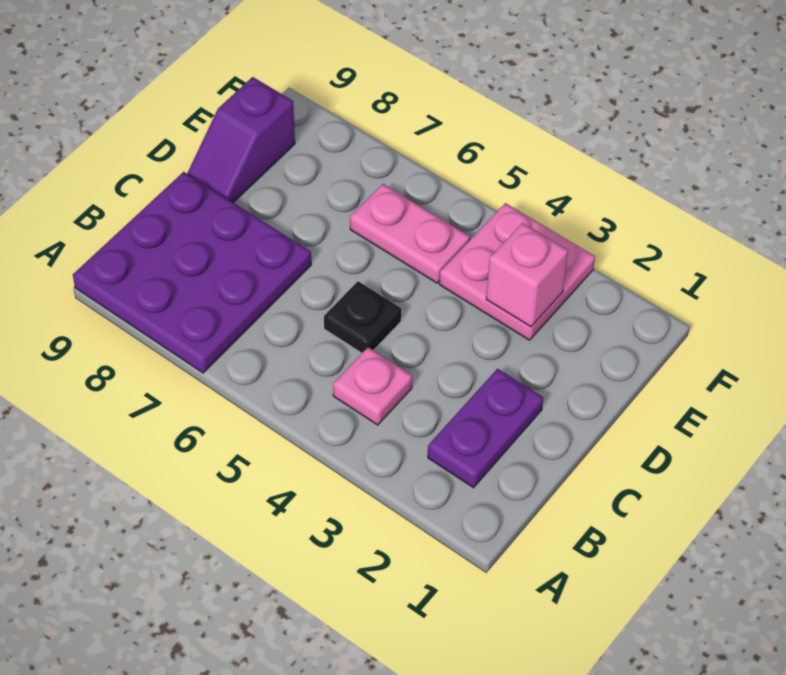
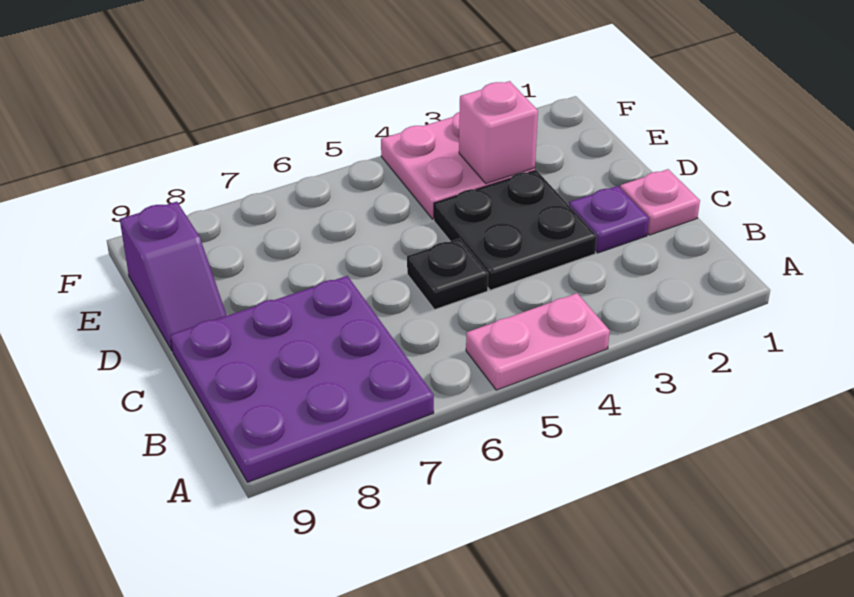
purple plate B2:C2 level 1 -> purple plate C2 level 1
pink plate B4 level 1 -> pink plate C1 level 1
none -> black plate C3:D4 level 1
pink plate E5:E6 level 1 -> pink plate A4:A5 level 1

